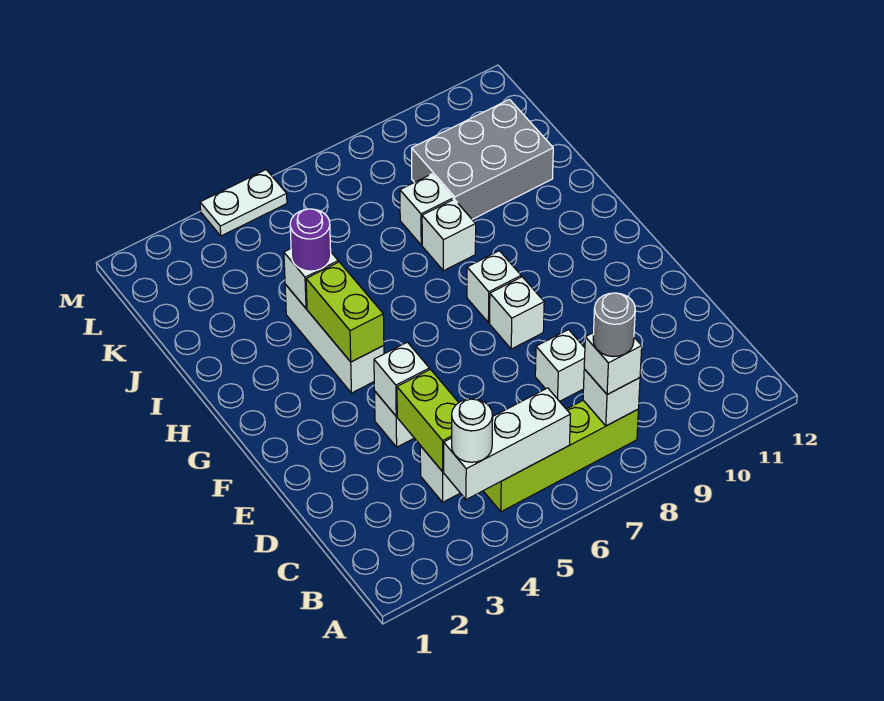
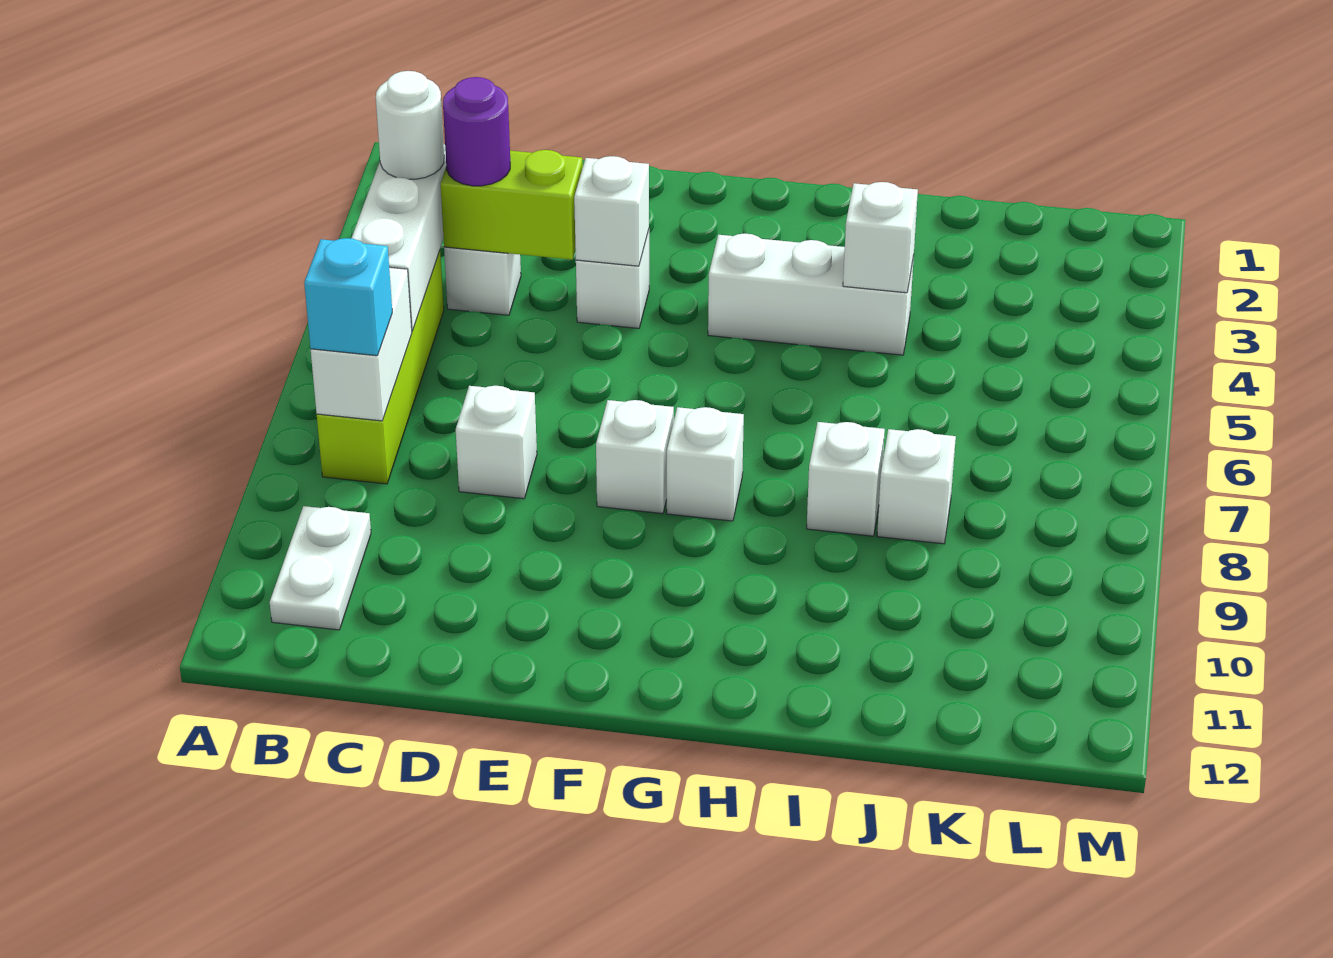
white brick B8 level 2 -> white brick B7:B8 level 2
white brick B8 level 3 -> cyan brick B8 level 3
grey round brick B8 level 4 -> none
lime brick G4:H4 level 2 -> none
purple round brick I4 level 3 -> purple round brick C4 level 3
grey brick J9:K11 level 1 -> none
white plate M4:M5 level 1 -> white plate B10:B11 level 1

